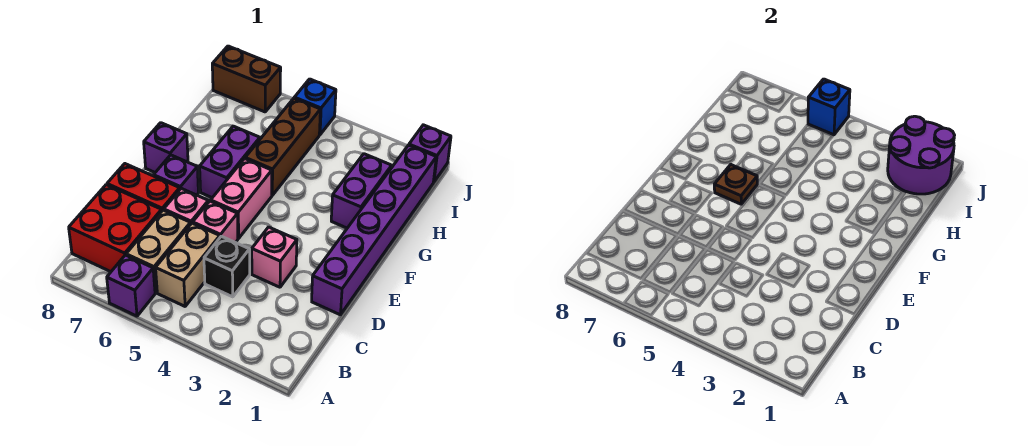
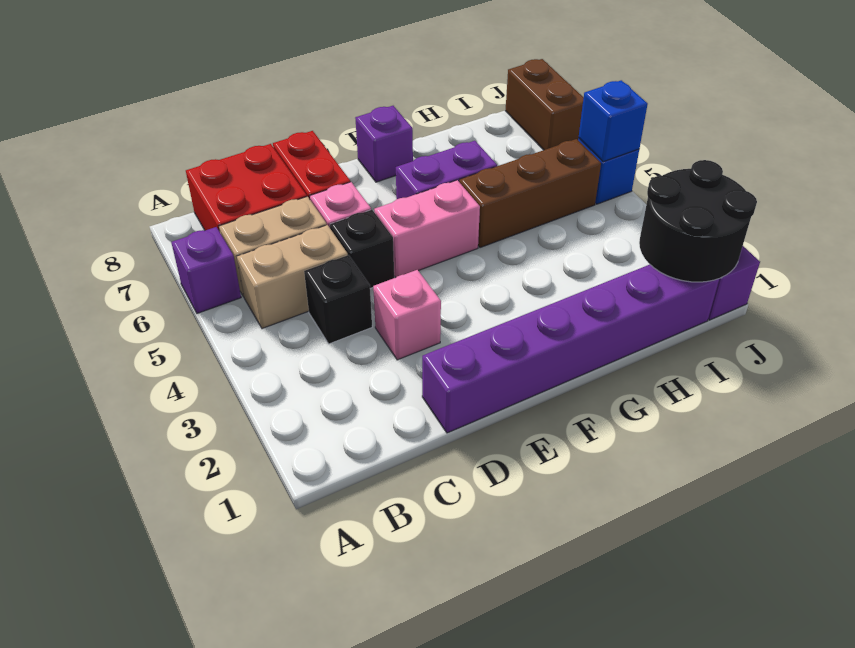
pink brick D5 level 1 -> black brick D5 level 1
purple brick E7 level 1 -> none
brown plate F6 level 2 -> none
purple brick G2:H2 level 1 -> none
purple round brick I1:J2 level 2 -> black round brick I1:J2 level 2

